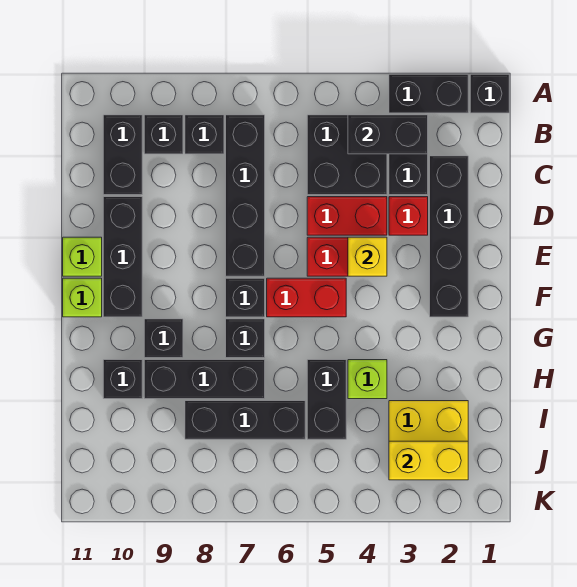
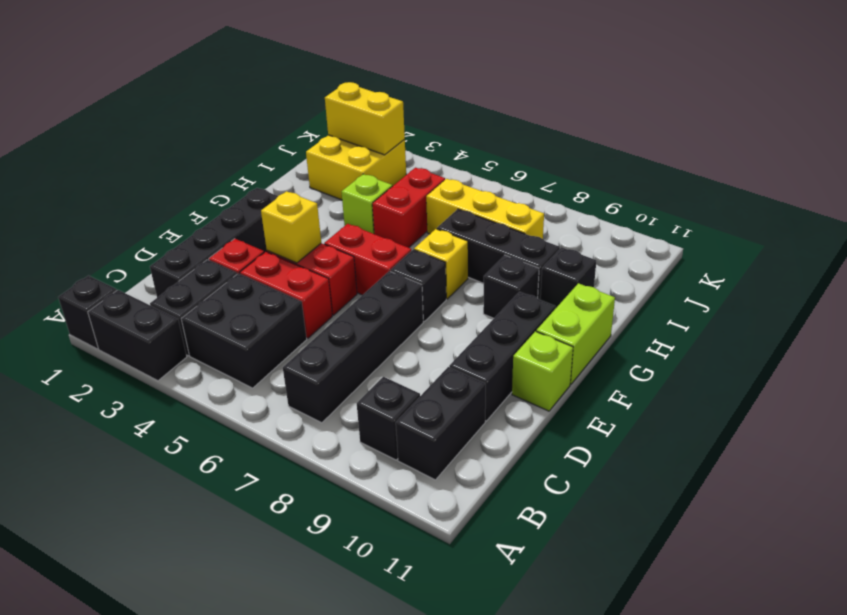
black brick B3:B4 level 2 -> none
black brick B8 level 1 -> none
lime brick F11 level 1 -> lime brick F11:G11 level 1
black brick G7 level 1 -> yellow brick G7 level 1
black brick H5:I5 level 1 -> red brick H5:I5 level 1
black brick I6:I8 level 1 -> yellow brick I6:I8 level 1

